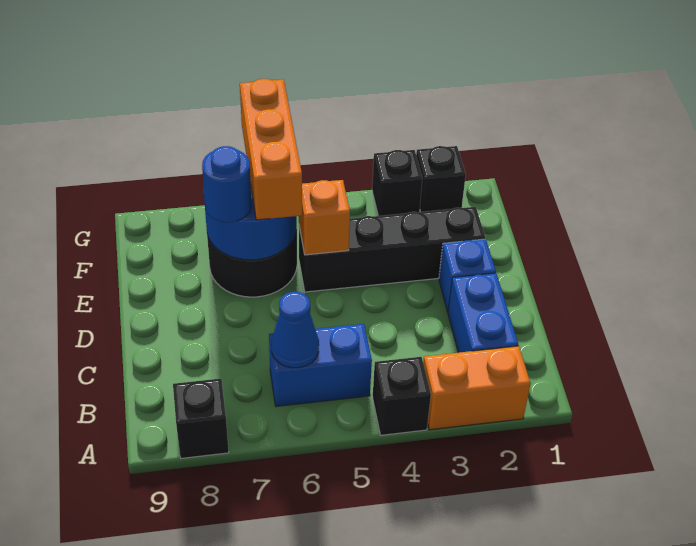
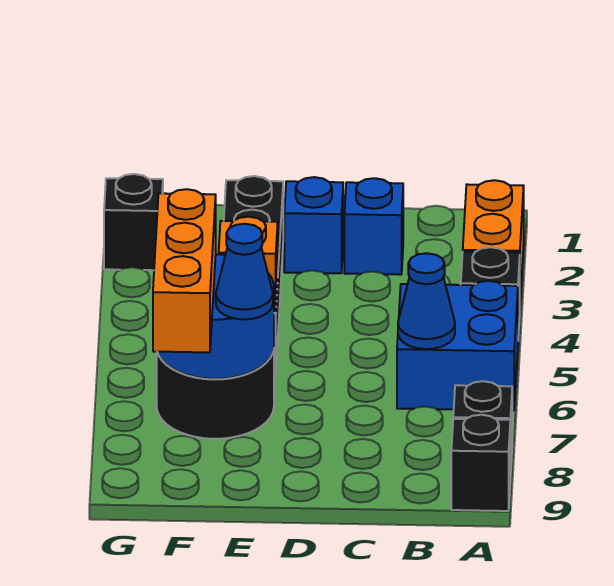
blue brick B2:C2 level 1 -> blue brick C2 level 1
blue brick B5:B6 level 1 -> blue brick A5:B6 level 1
orange brick E6:G6 level 3 -> orange brick F6:F8 level 3
blue round brick E7 level 3 -> blue cone E7 level 3
black brick G3 level 1 -> black brick A9 level 1

